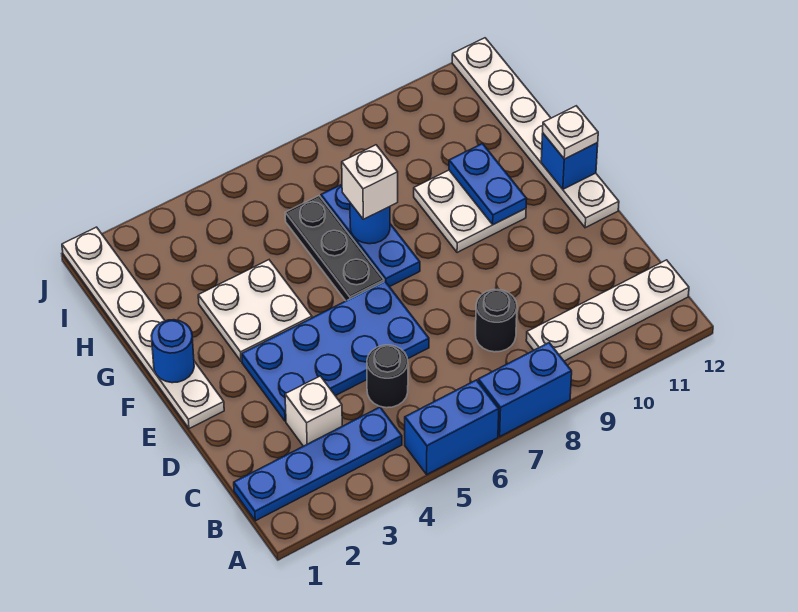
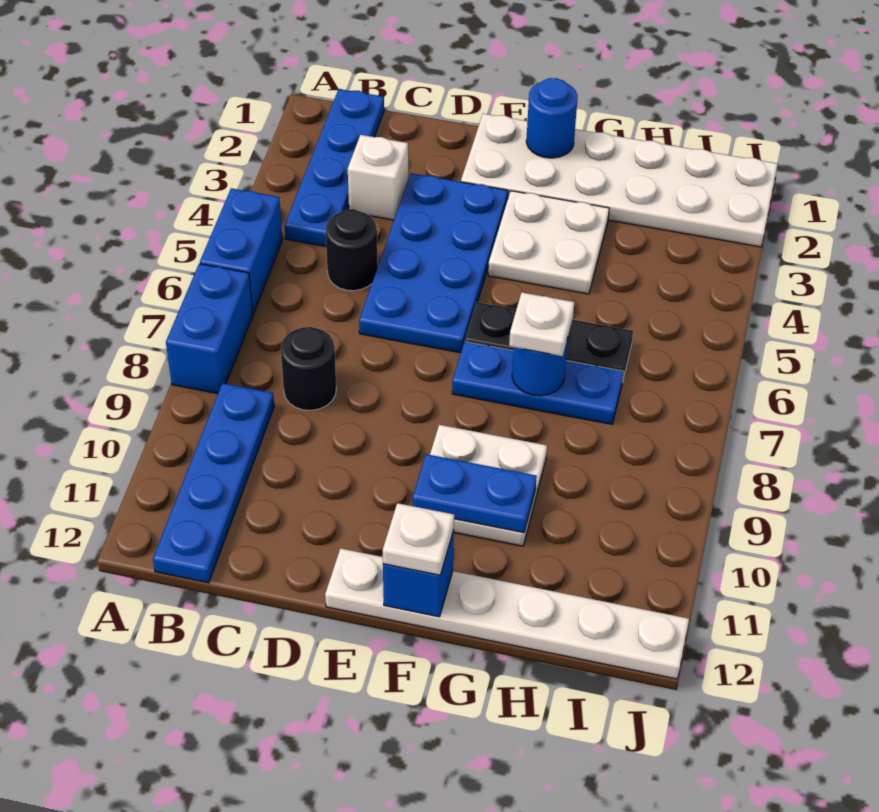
white plate B9:B12 level 1 -> blue plate B9:B12 level 1
white plate E1:J1 level 1 -> white plate E1:J2 level 1
white brick G7 level 3 -> white plate G7 level 3

